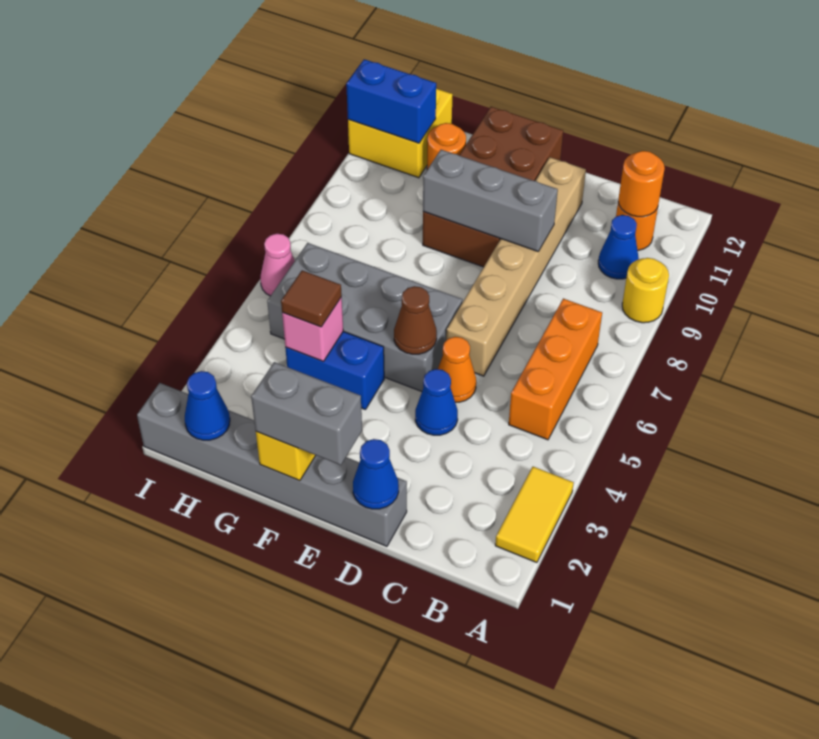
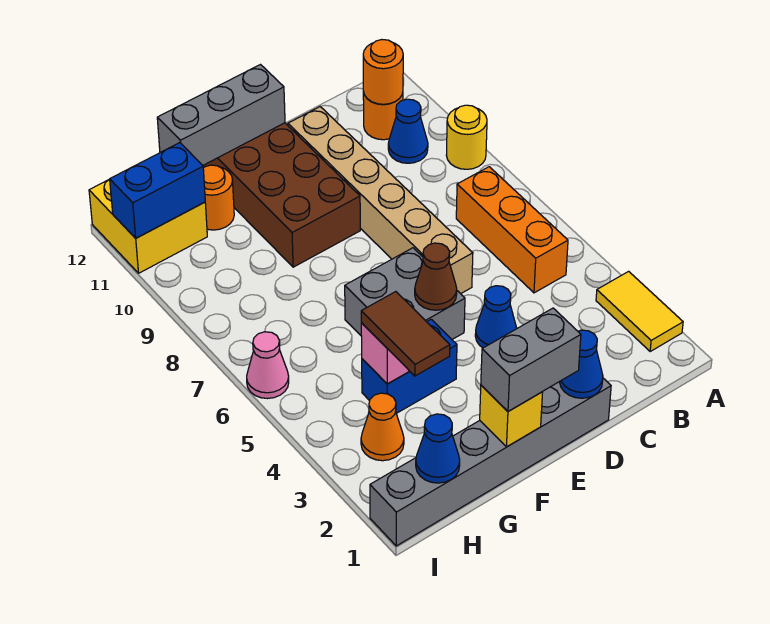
orange cone D5 level 1 -> orange cone H3 level 1
grey brick D9:F9 level 2 -> grey brick E12:G12 level 2
grey brick E5:H6 level 1 -> grey brick E5:F6 level 1
brown tile G4 level 3 -> brown tile G3:G4 level 3

